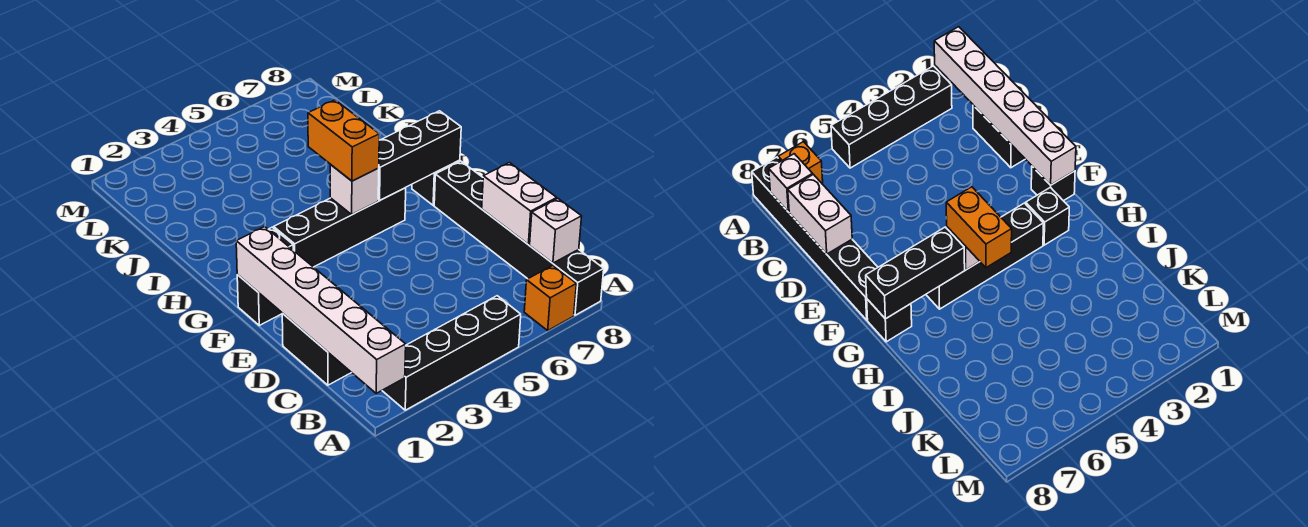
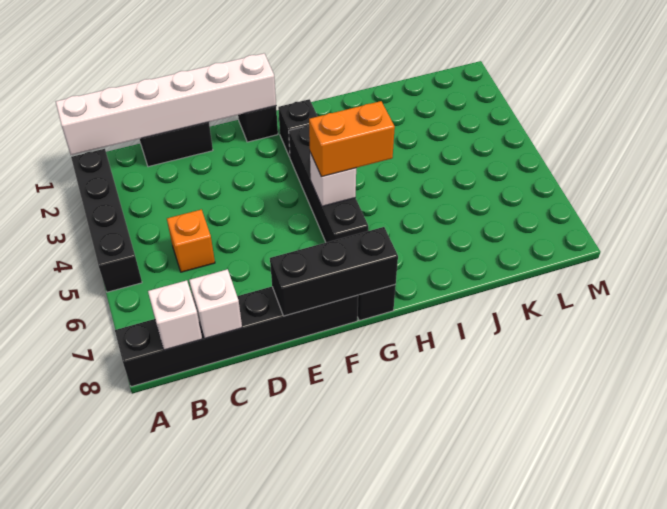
orange brick A7 level 1 -> orange brick C5 level 1
white brick C8:D8 level 2 -> white brick C8 level 2
black brick G6:G8 level 2 -> black brick E8:G8 level 2

